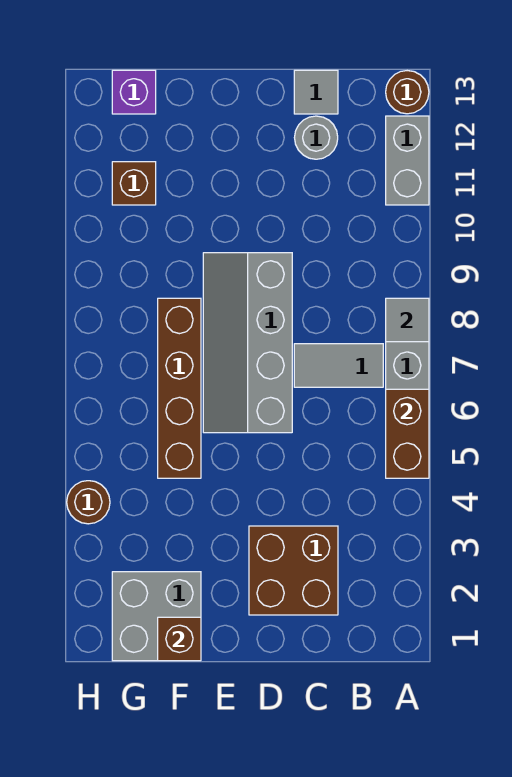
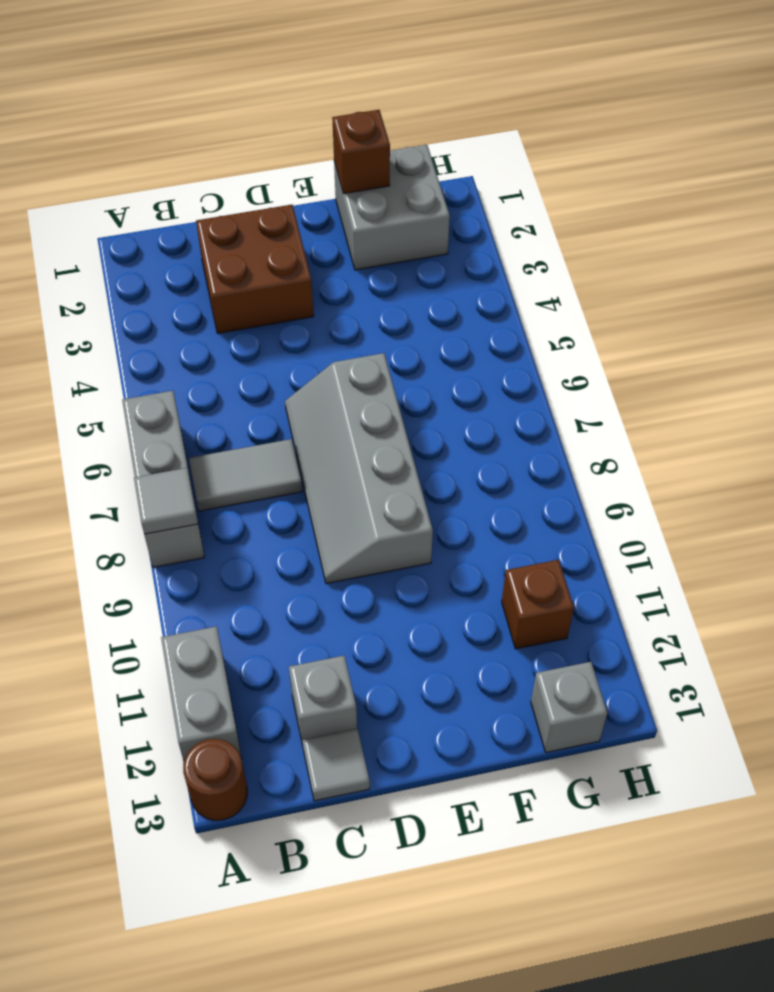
brown brick A5:A6 level 2 -> none
grey round brick C12 level 1 -> grey brick C12 level 1
grey slope D6:E9 level 1 top D -> grey slope D6:E9 level 1 top E
brown brick F5:F8 level 1 -> none
purple brick G13 level 1 -> grey brick G13 level 1
brown round brick H4 level 1 -> none

